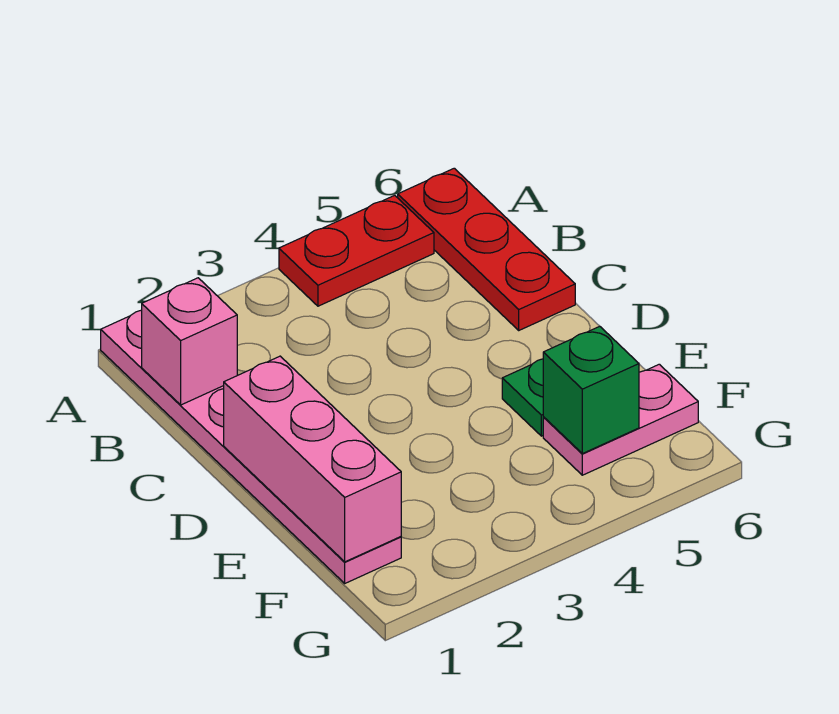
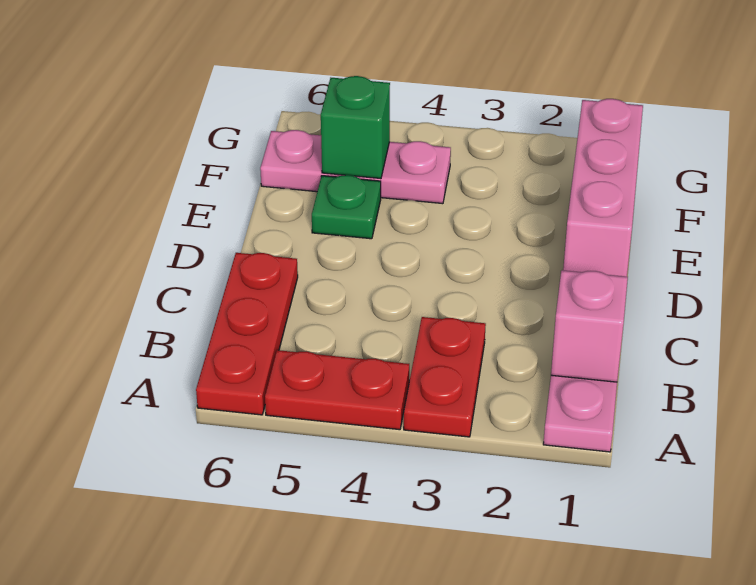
none -> red plate A3:B3 level 1
pink plate F5:F6 level 1 -> pink plate F4:F6 level 1

